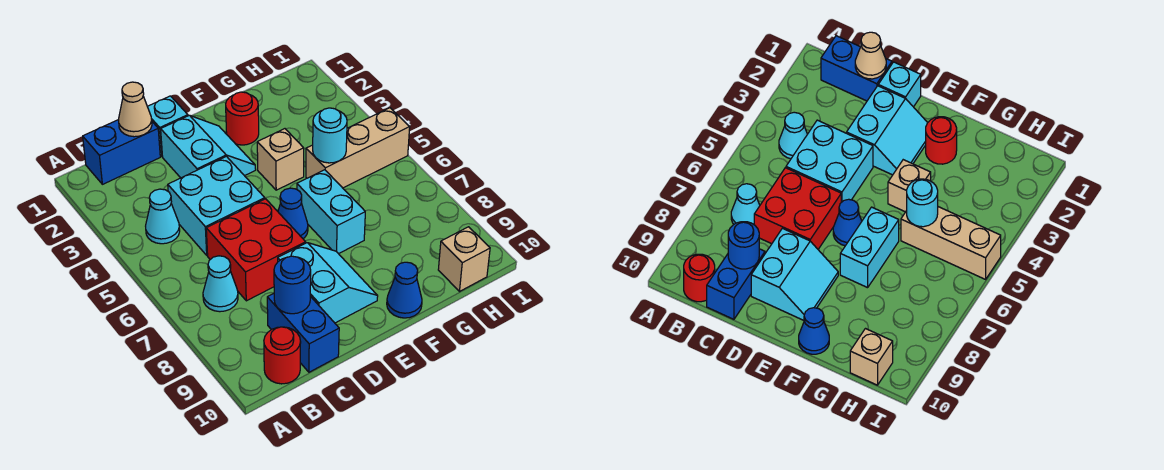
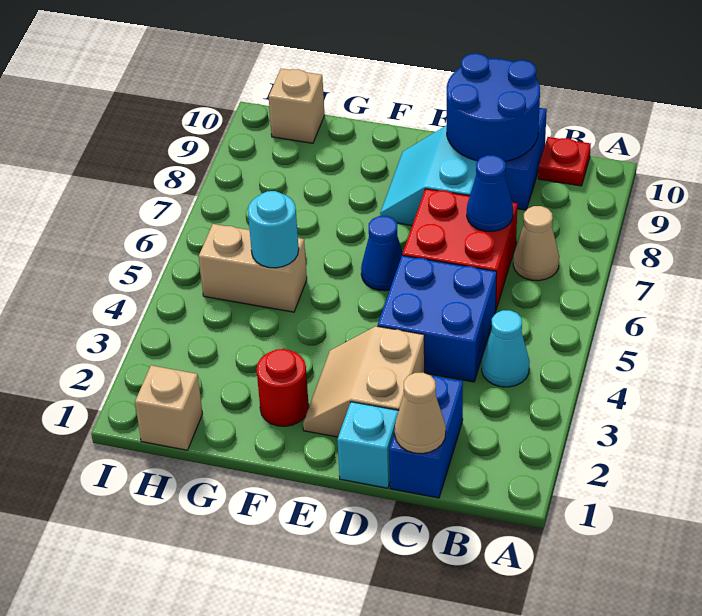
blue brick B1:C1 level 1 -> blue brick C1:C2 level 1
cyan cone B7 level 1 -> tan cone B7 level 1
red round brick B10 level 1 -> red plate B10 level 1
cyan brick C4:D5 level 1 -> blue brick C4:D5 level 1
blue round brick C9 level 2 -> blue round brick C9:D10 level 2
cyan slope D2:E3 level 1 top D -> tan slope D2:E3 level 1 top D
tan brick F4 level 1 -> tan brick H1 level 1
cyan brick F6:F7 level 1 -> none
blue cone F10 level 1 -> blue cone C7 level 2
tan brick G5:I5 level 1 -> tan brick G5:H5 level 1

